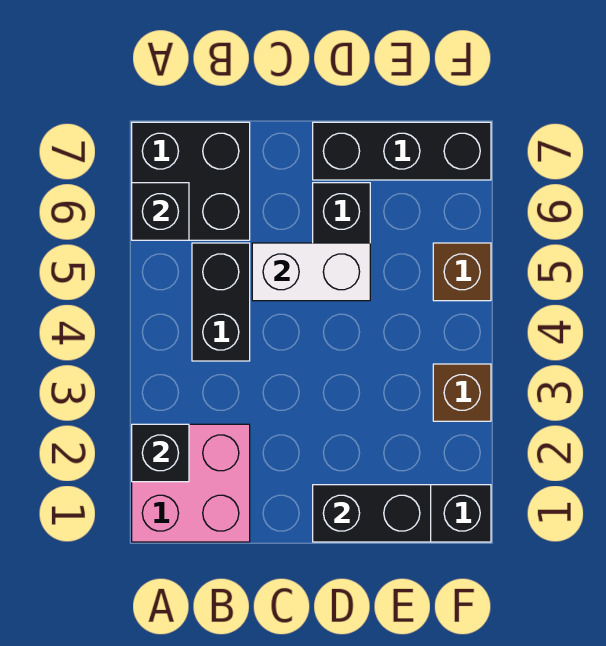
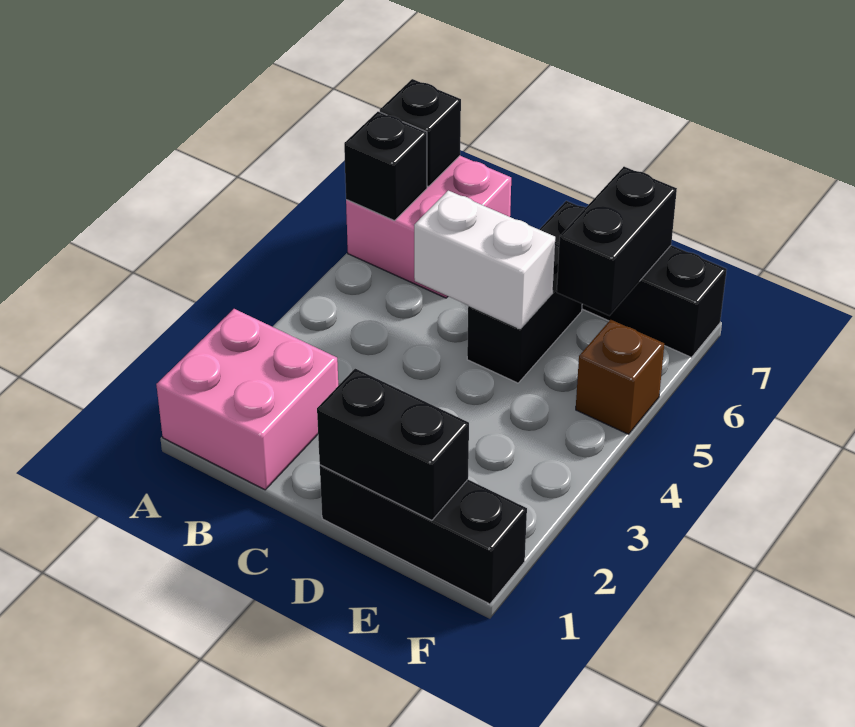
black brick A2 level 2 -> black brick A7 level 2
black brick A6:B7 level 1 -> pink brick A6:B7 level 1
black brick B4:B5 level 1 -> black brick E6:E7 level 2
brown brick F3 level 1 -> none

